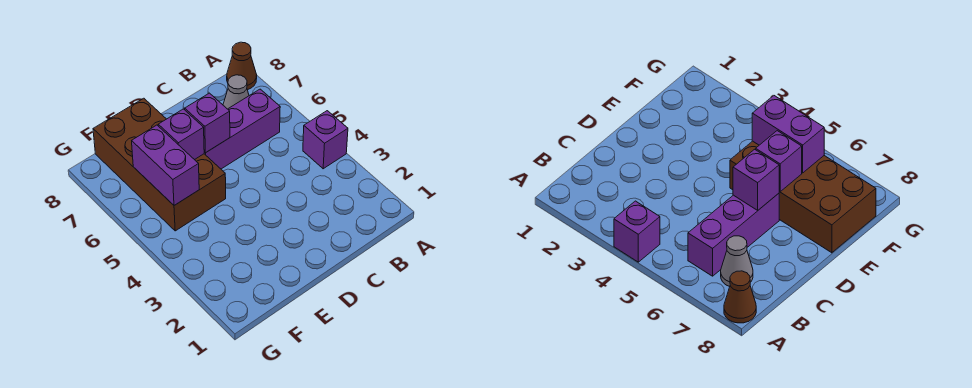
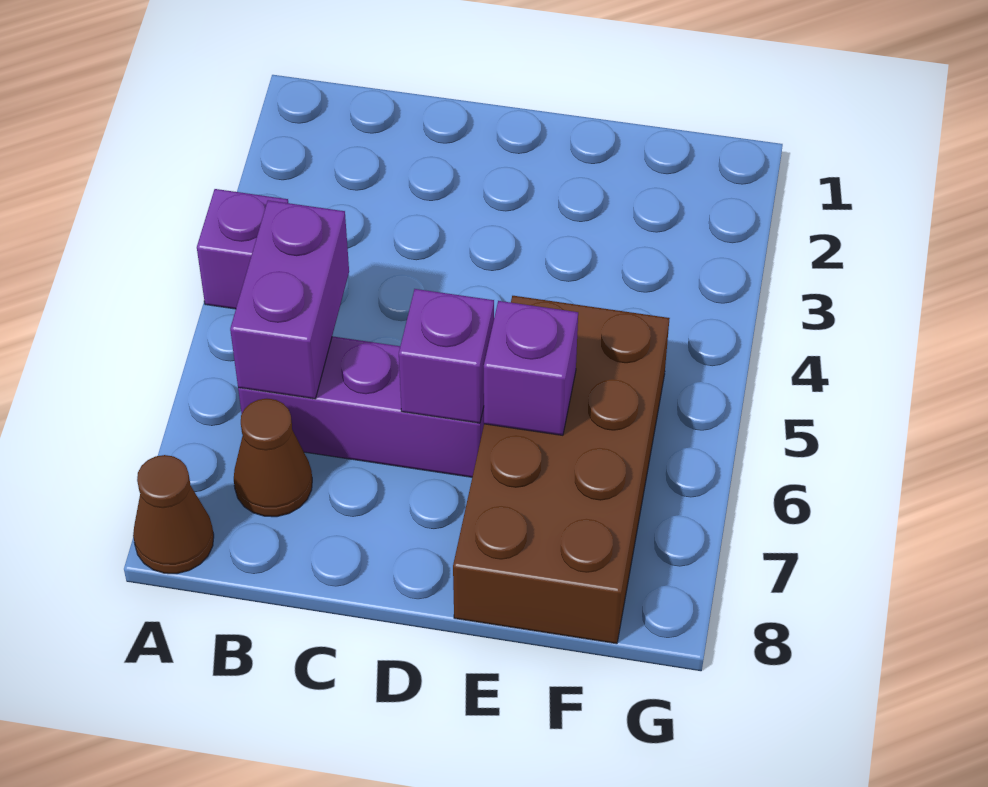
grey cone B7 level 1 -> brown cone B7 level 1
purple brick F5:F6 level 2 -> purple brick B5:B6 level 2

